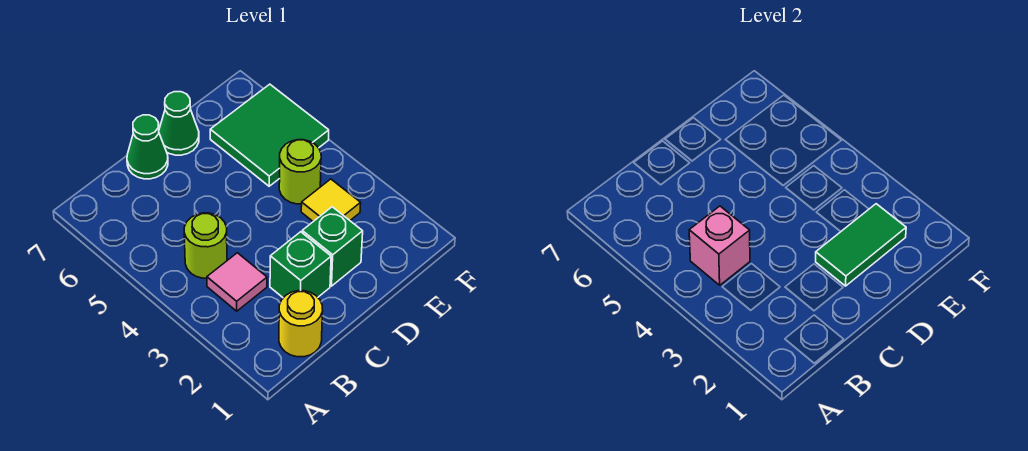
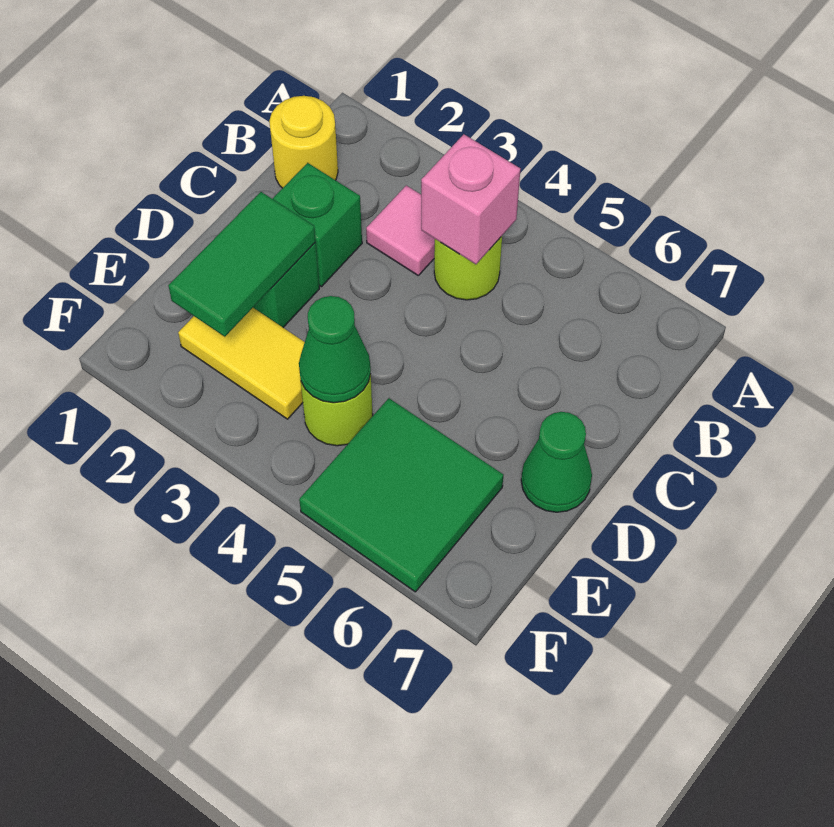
green cone C7 level 1 -> green cone E4 level 2
yellow tile E3 level 1 -> yellow tile E2:E3 level 1

